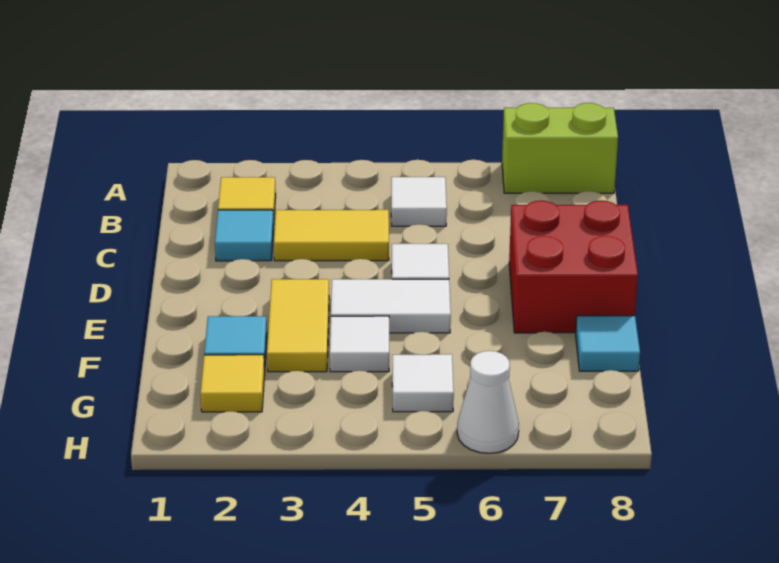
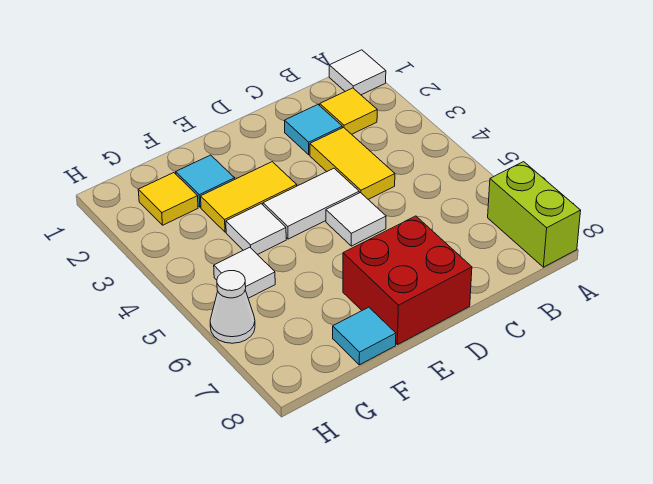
white tile B5 level 1 -> white tile A1 level 1
white tile E4:E5 level 1 -> white tile D4:E4 level 1

